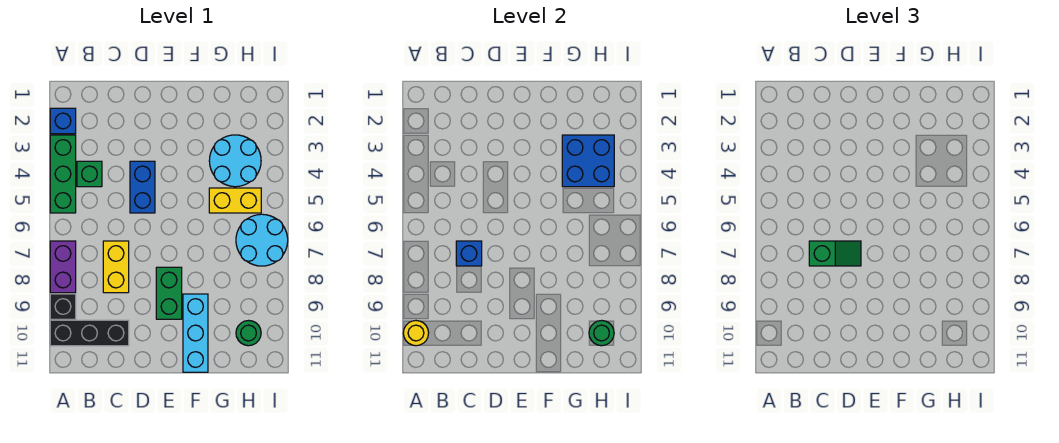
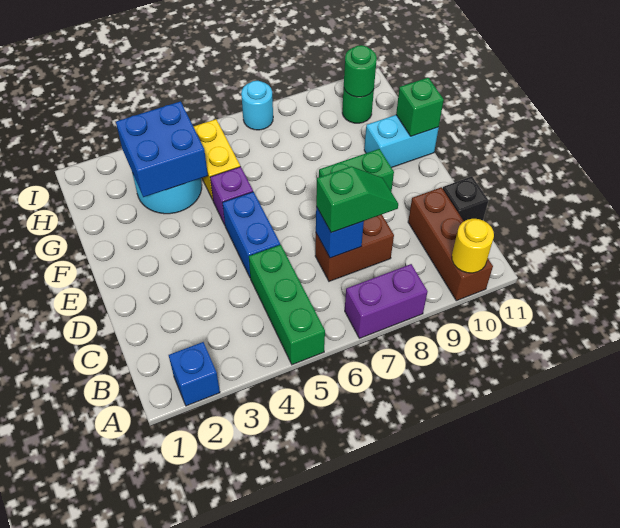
green brick A3:A5 level 1 -> green brick A5:C5 level 1
black brick A9 level 1 -> black brick C11 level 1
black brick A10:C10 level 1 -> brown brick A10:C10 level 1
green brick B4 level 1 -> green brick F11 level 2
yellow brick C7:C8 level 1 -> brown brick C7:C8 level 1
green slope C7:D7 level 3 top C -> green slope C7:C8 level 3 top 7
blue brick D4:D5 level 1 -> blue brick D5:E5 level 1
none -> purple brick F5 level 1
cyan brick F9:F11 level 1 -> cyan brick F10:F11 level 1
cyan round brick H6:I7 level 1 -> cyan round brick I7 level 1

